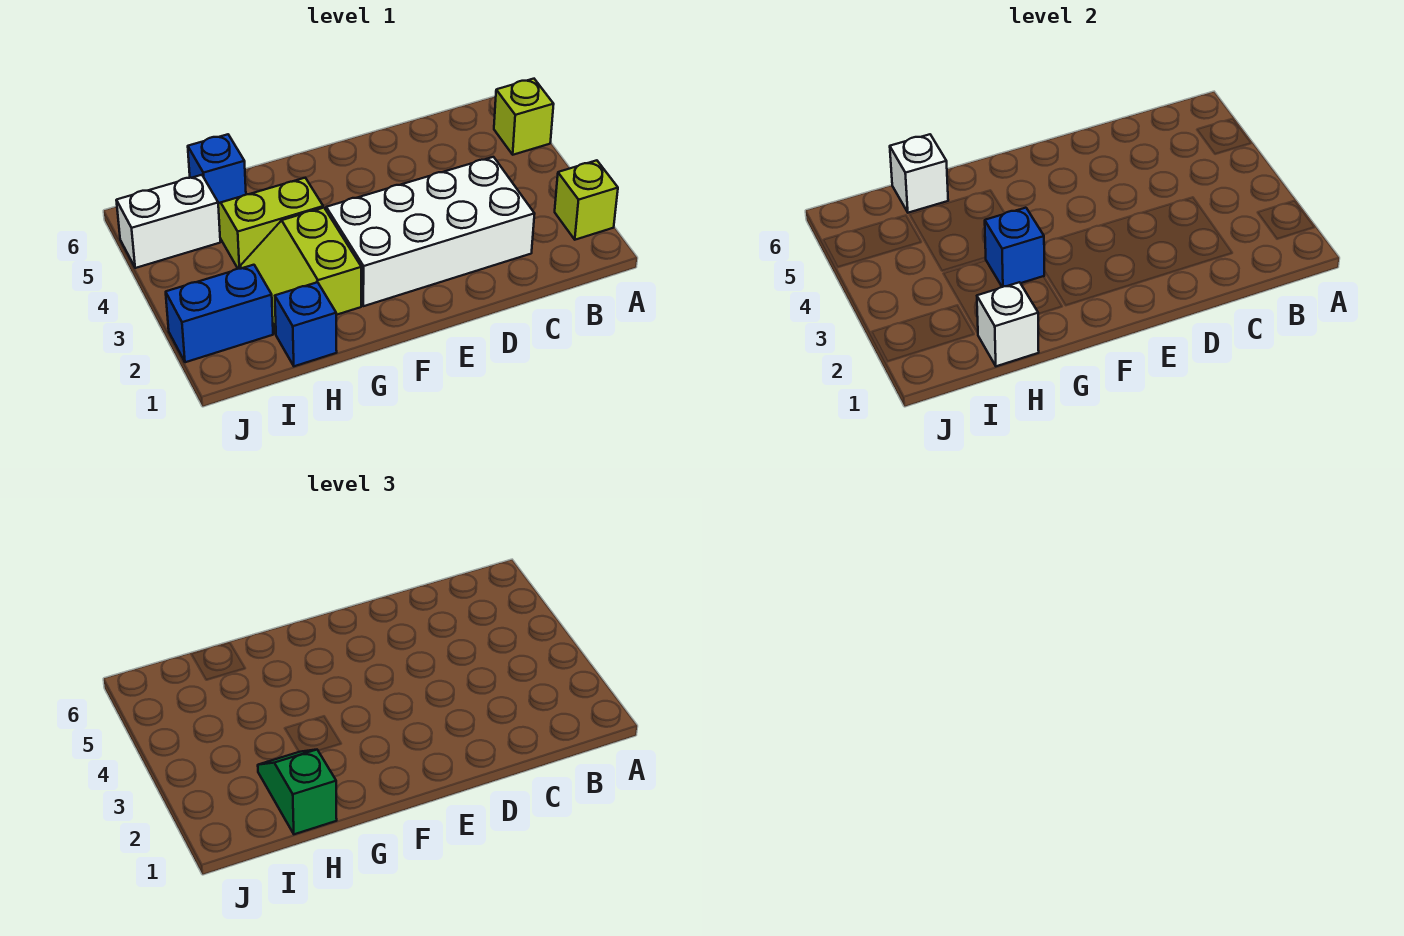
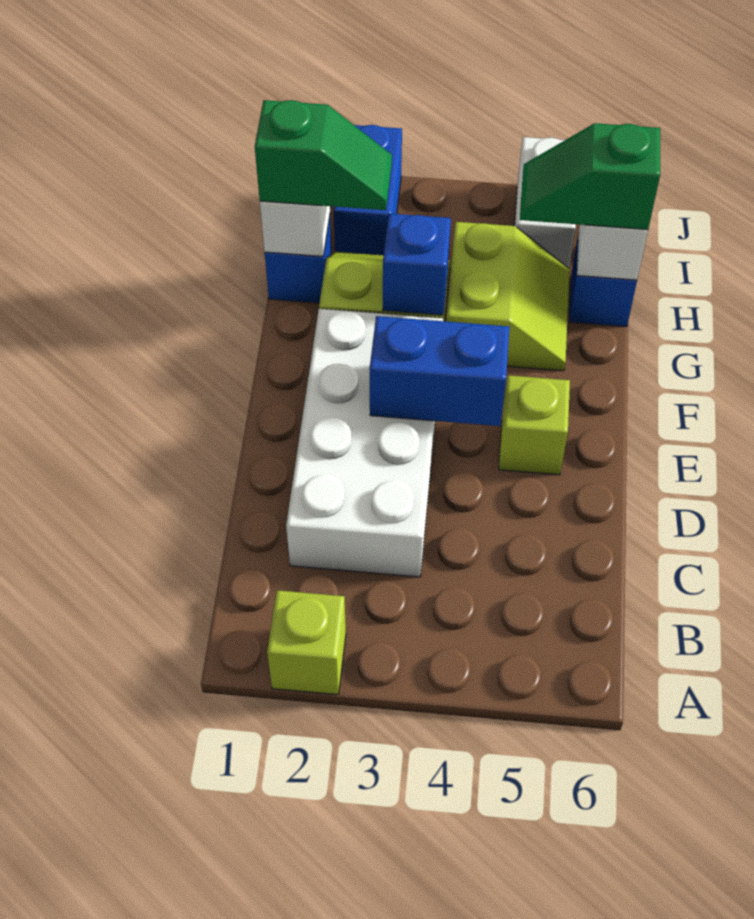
lime brick A5 level 1 -> lime brick E5 level 1
none -> blue brick E3:E4 level 2
none -> green slope H5:H6 level 3 top 6

